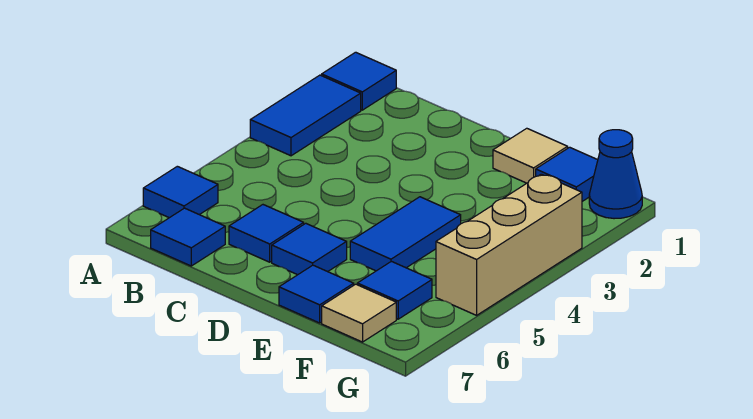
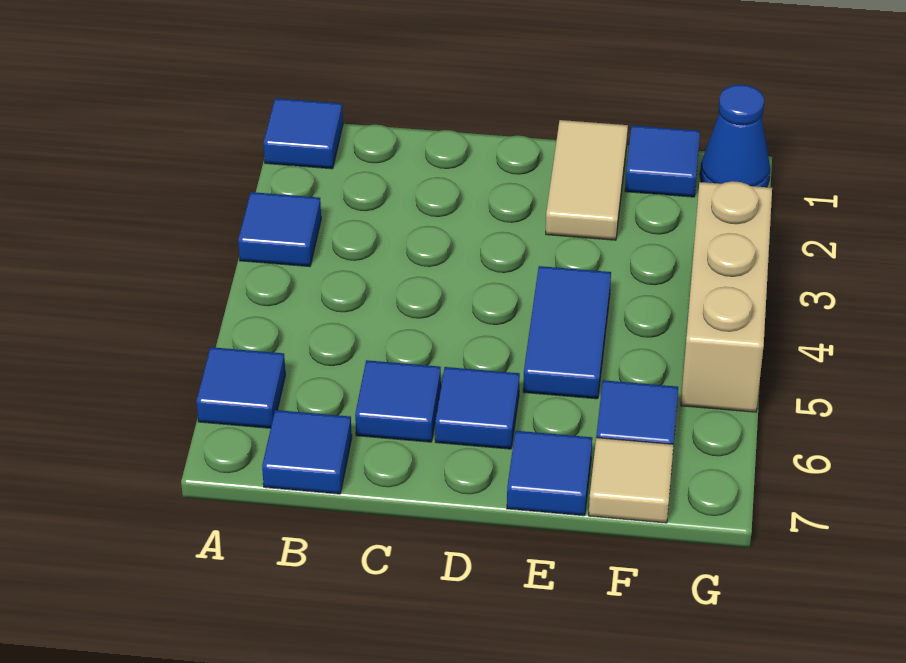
blue tile A2:A3 level 1 -> blue tile A3 level 1
tan tile E1 level 1 -> tan tile E1:E2 level 1

